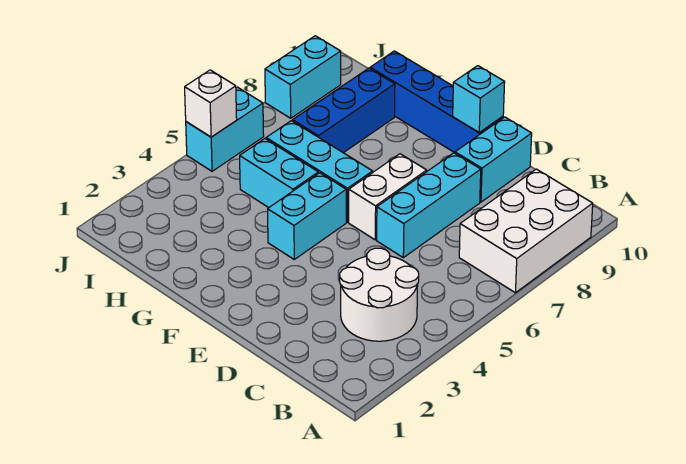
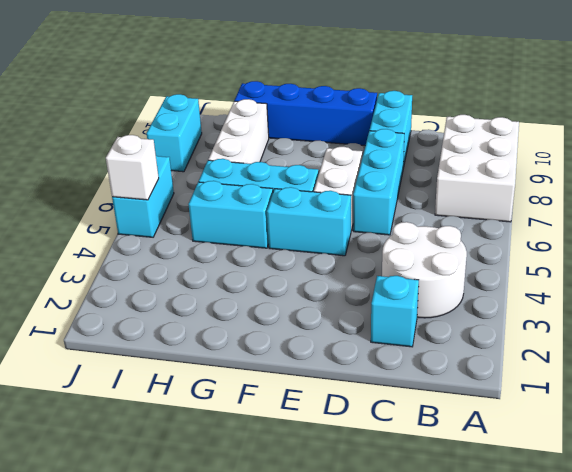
cyan brick E10 level 2 -> cyan brick C2 level 1
cyan brick F4:F5 level 1 -> cyan brick E5:F5 level 1
blue brick H7:H9 level 1 -> white brick H7:H9 level 1

